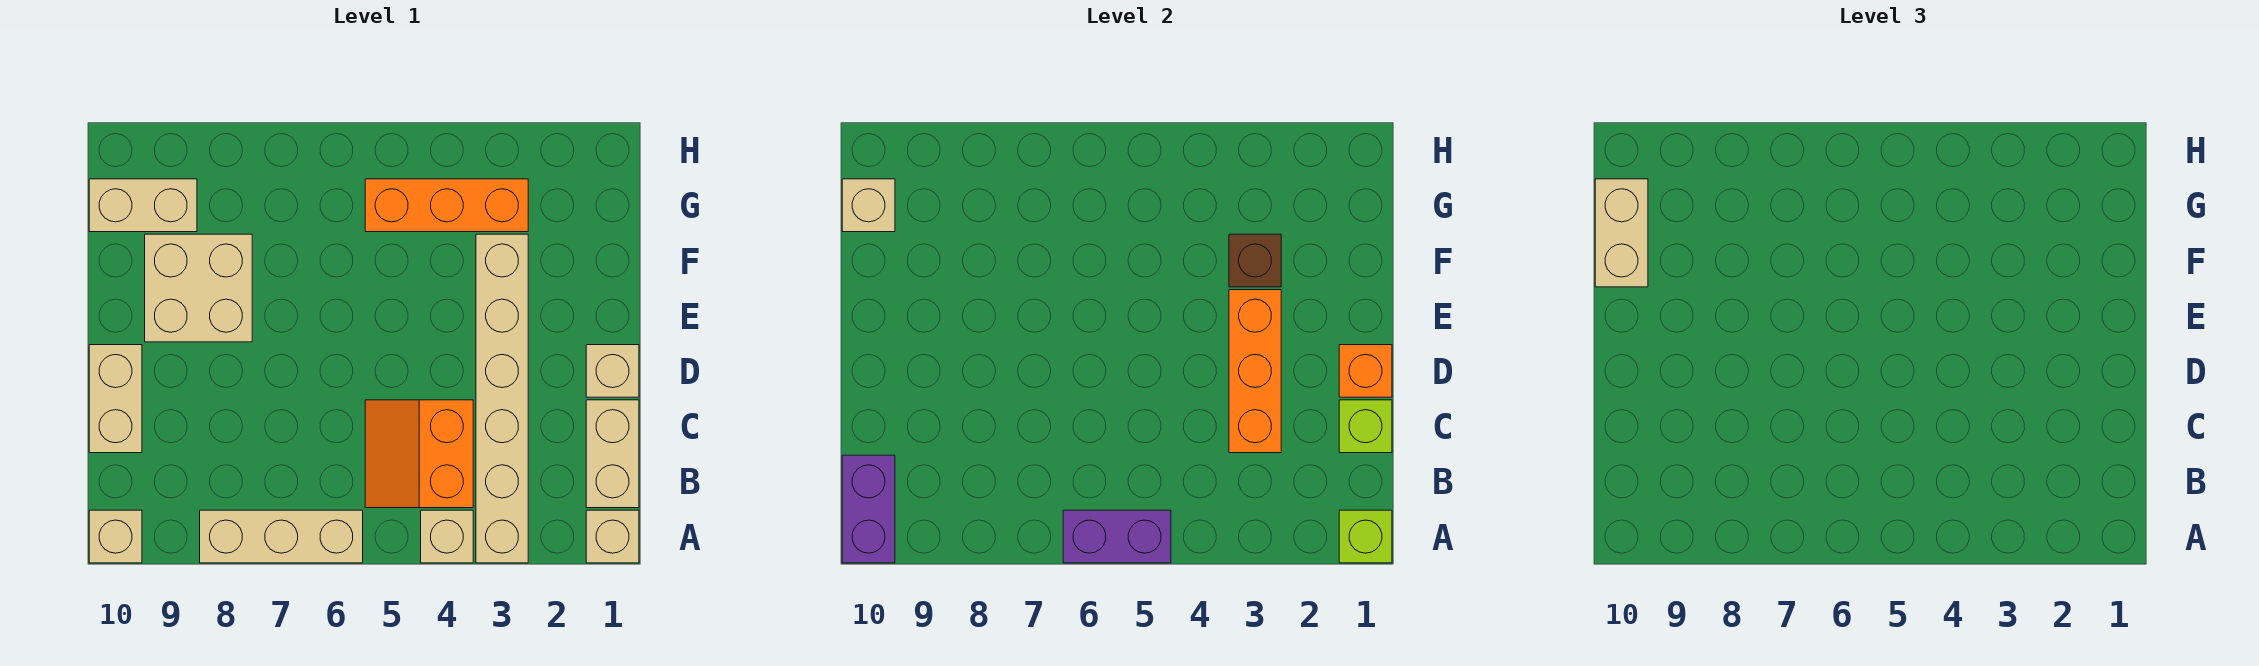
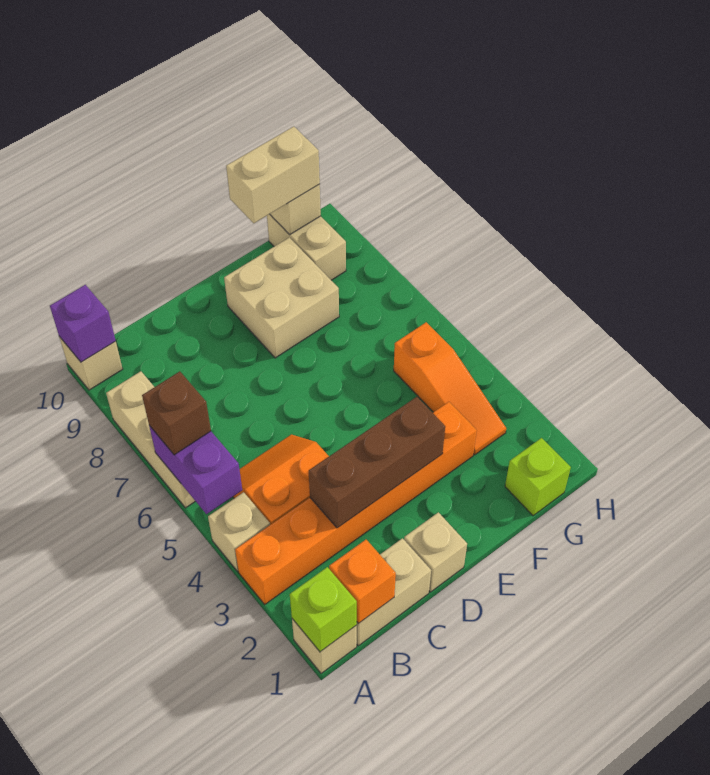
tan brick A3:F3 level 1 -> orange brick A3:F3 level 1
purple brick A10:B10 level 2 -> purple brick A10 level 2
lime brick C1 level 2 -> lime brick G1 level 1
orange brick C3:E3 level 2 -> brown brick C3:E3 level 2
tan brick C10:D10 level 1 -> none
orange brick D1 level 2 -> orange brick B1 level 2
brown brick F3 level 2 -> brown brick A6 level 3
orange brick G3:G5 level 1 -> orange slope G3:G5 level 1 top 5

